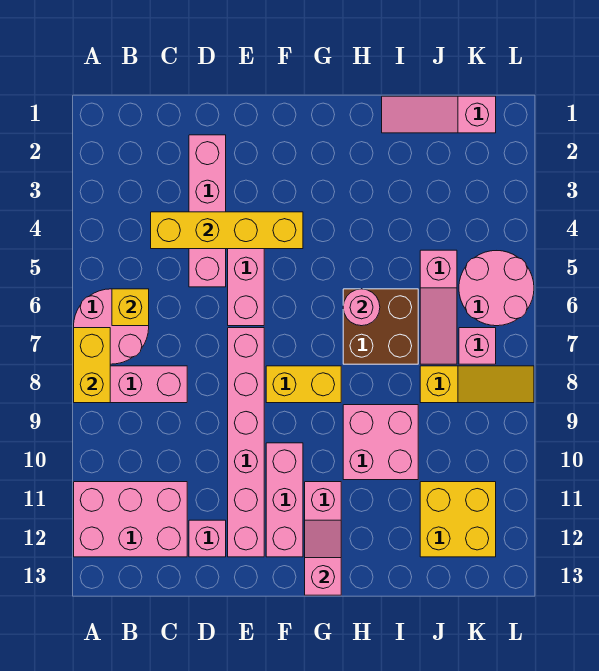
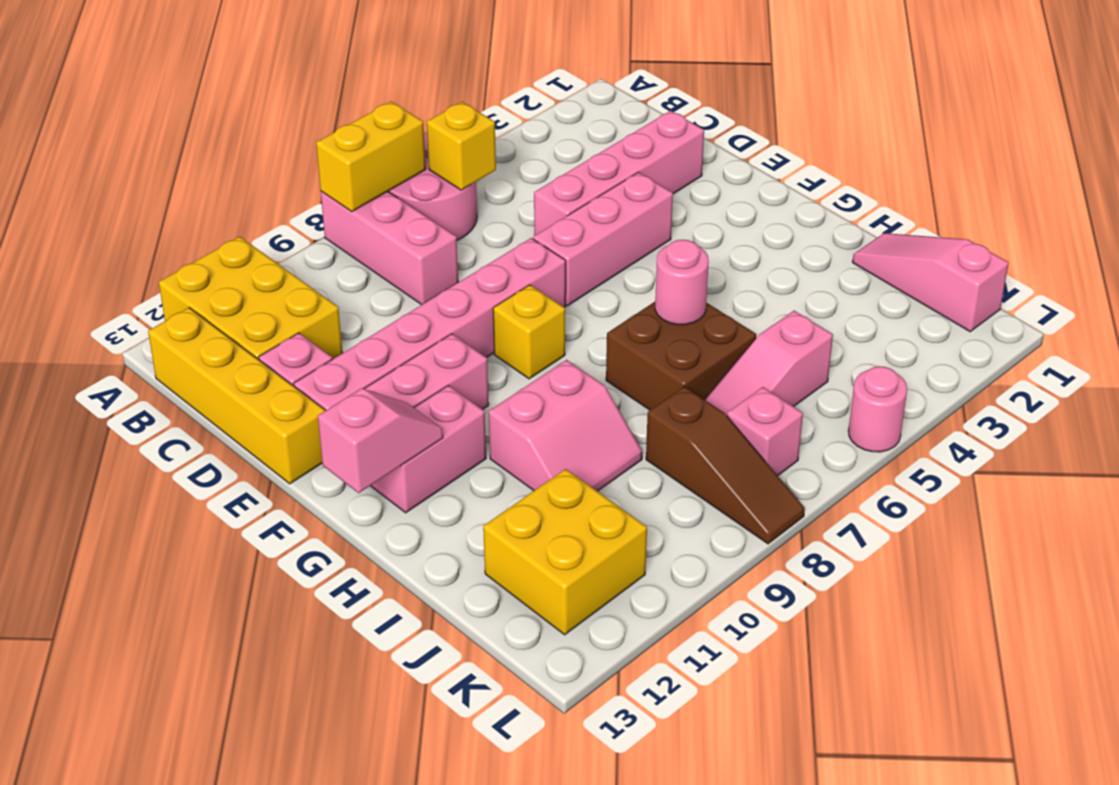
pink brick A11:C12 level 1 -> yellow brick A11:C12 level 1
yellow brick C4:F4 level 2 -> yellow brick B13:E13 level 1
yellow brick F8:G8 level 1 -> yellow brick F8 level 1
pink brick H9:I10 level 1 -> pink slope H9:I10 level 1 top H
yellow slope J8:L8 level 1 top J -> brown slope J8:L8 level 1 top J
pink round brick K5:L6 level 1 -> pink round brick L5 level 1

